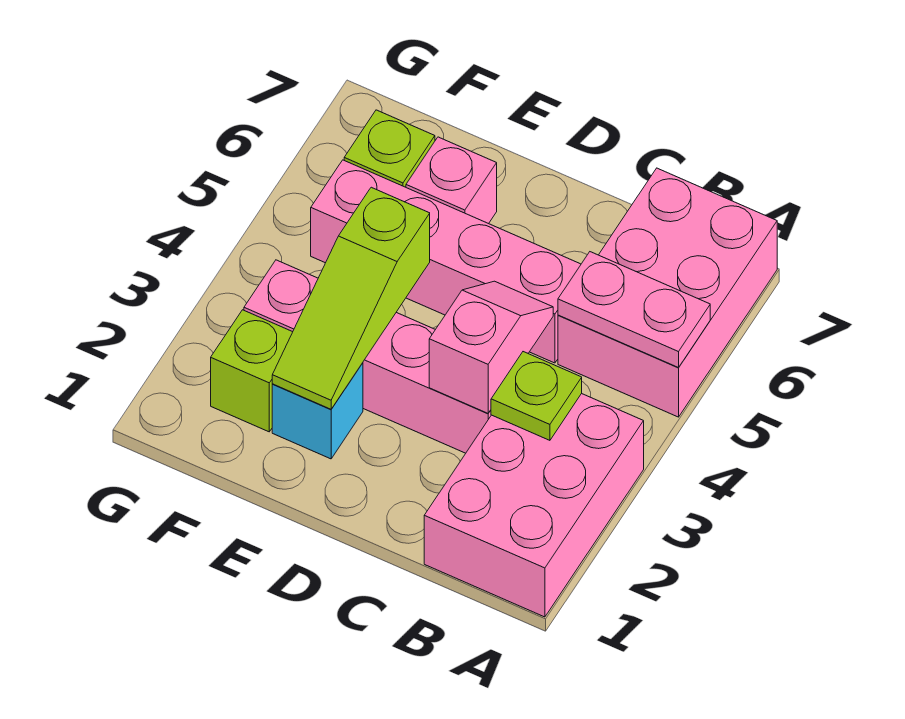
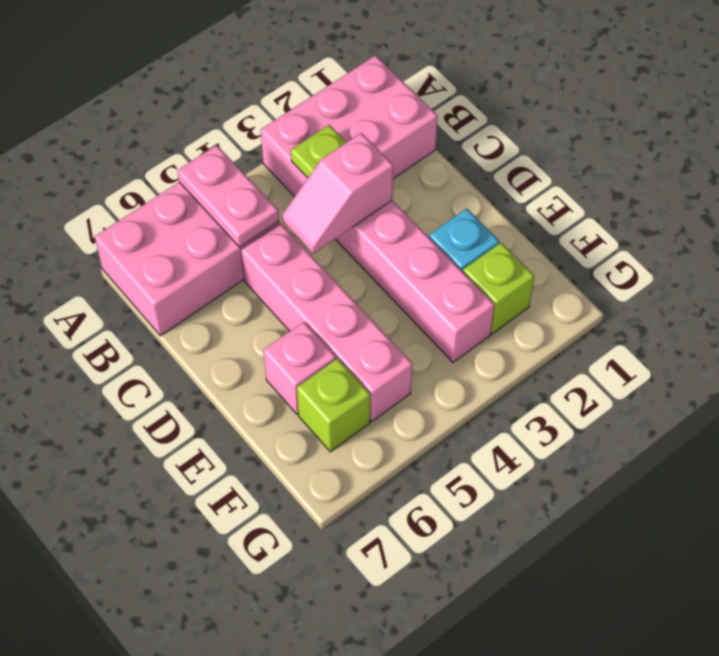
lime slope E2:E4 level 2 top 4 -> none

